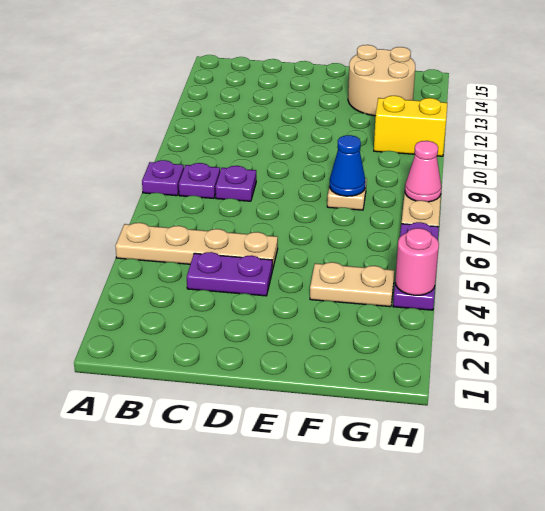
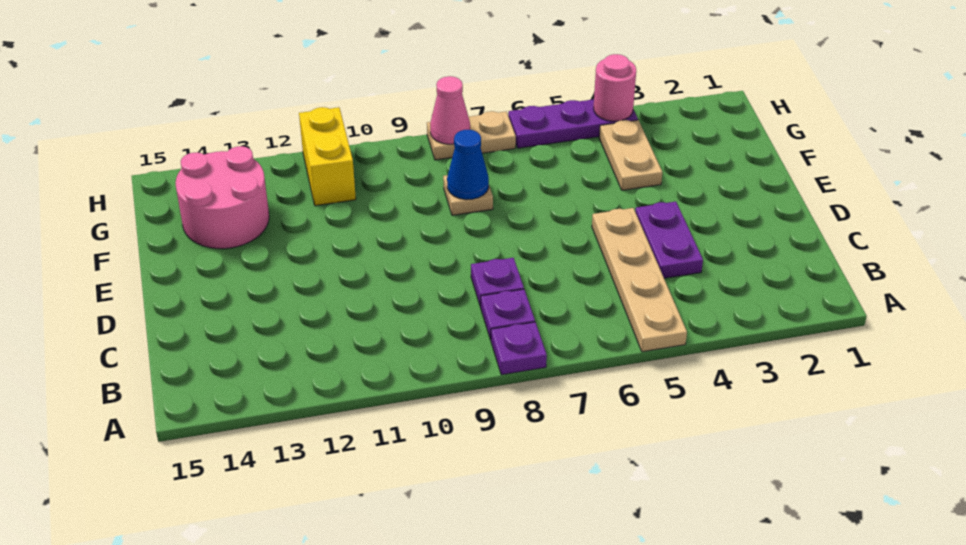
tan round brick F13:G14 level 1 -> pink round brick F13:G14 level 1

